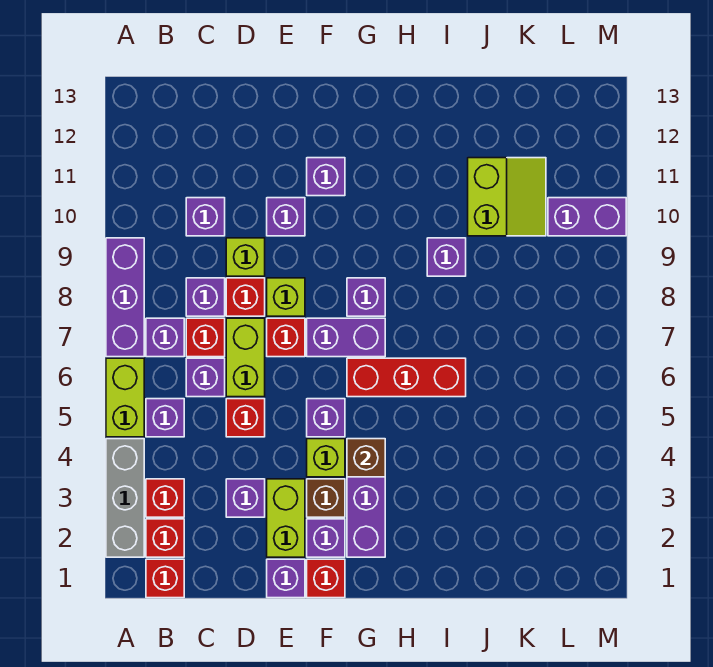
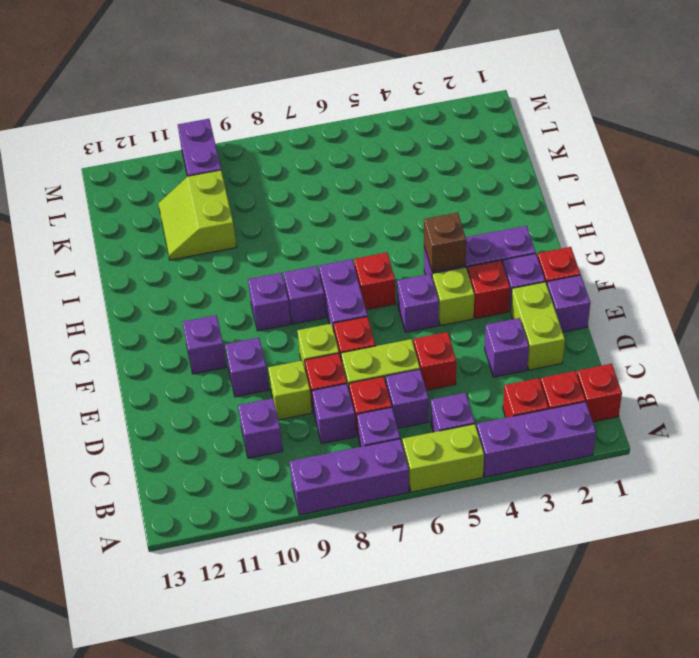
grey brick A2:A4 level 1 -> purple brick A2:A4 level 1
lime brick E2:E3 level 1 -> lime brick D2:E2 level 1
brown brick F3 level 1 -> red brick F3 level 1
red brick G6:I6 level 1 -> red brick G6 level 1
purple brick I9 level 1 -> purple brick G9 level 1
lime slope J10:K11 level 1 top J -> lime slope J10:K11 level 1 top 10

